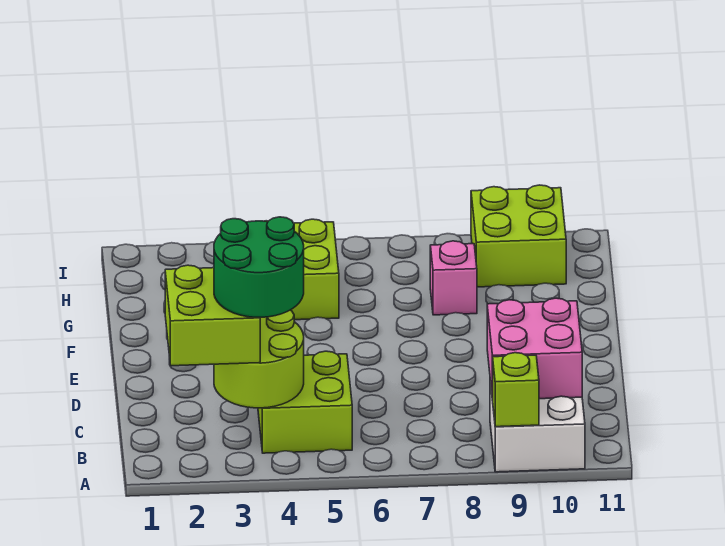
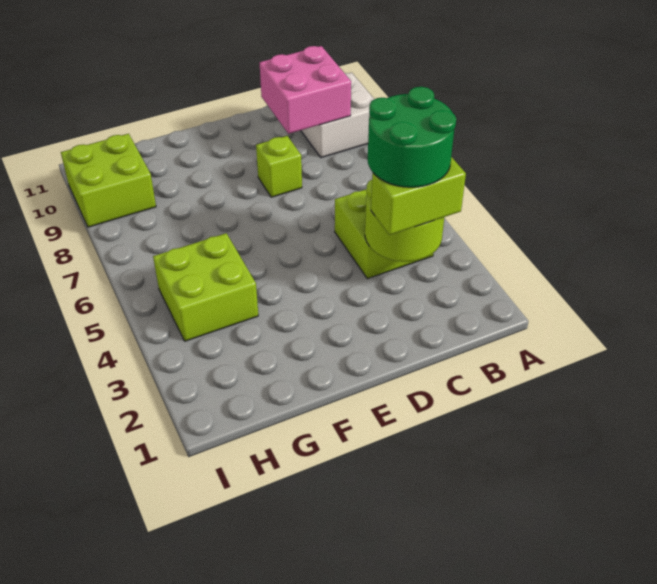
lime brick A9 level 2 -> lime brick D8 level 1
lime brick B2:C3 level 3 -> lime brick B3:C3 level 3
pink brick G8 level 1 -> none

